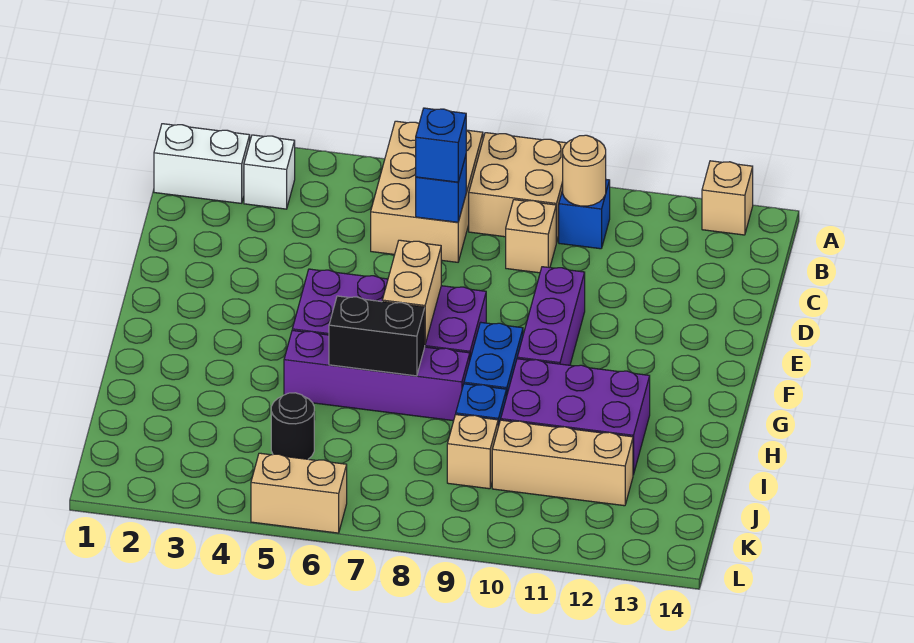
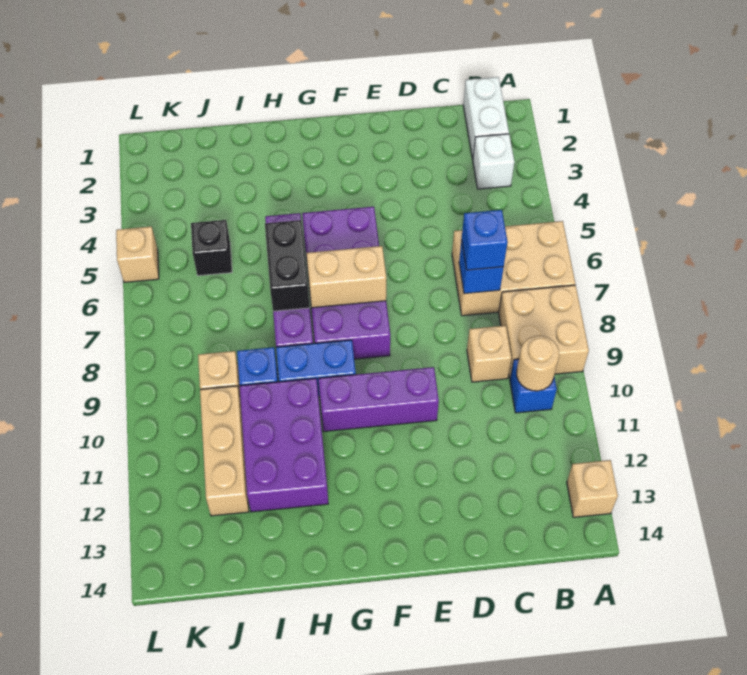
black round brick J5 level 1 -> black brick J5 level 1
tan brick L5:L6 level 1 -> tan brick L5 level 1

